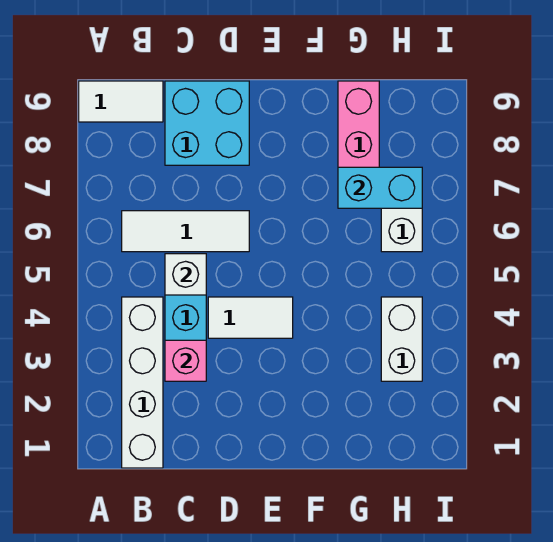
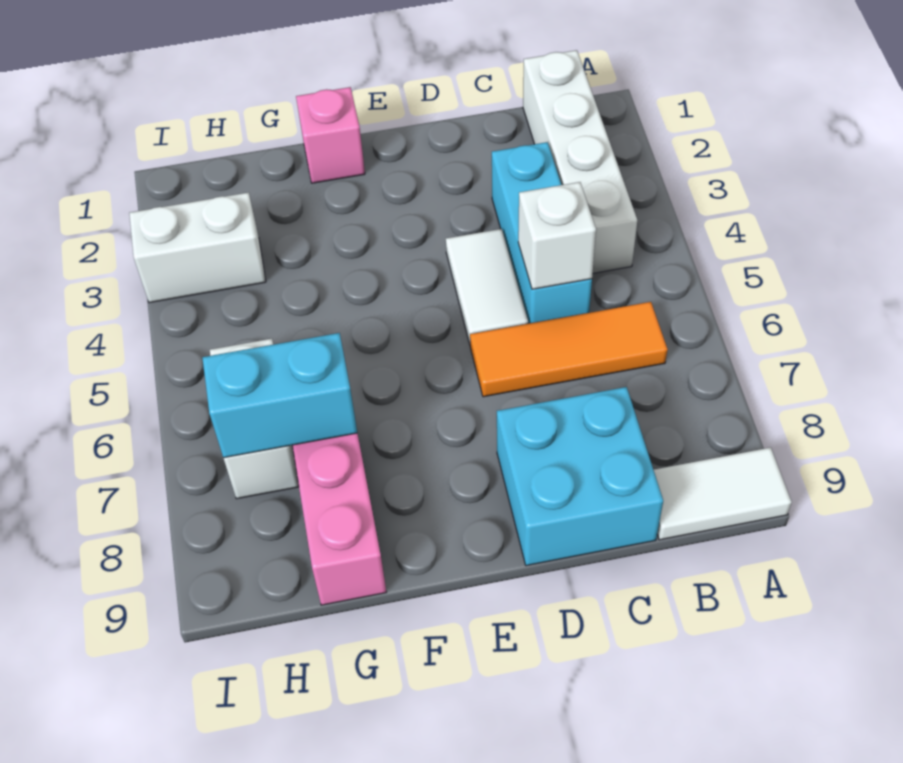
white tile B6:D6 level 1 -> orange tile B6:D6 level 1
pink brick C3 level 2 -> pink brick F1 level 1
white tile D4:E4 level 1 -> white tile D4:D5 level 1
white brick H3:H4 level 1 -> white brick H3:I3 level 1

